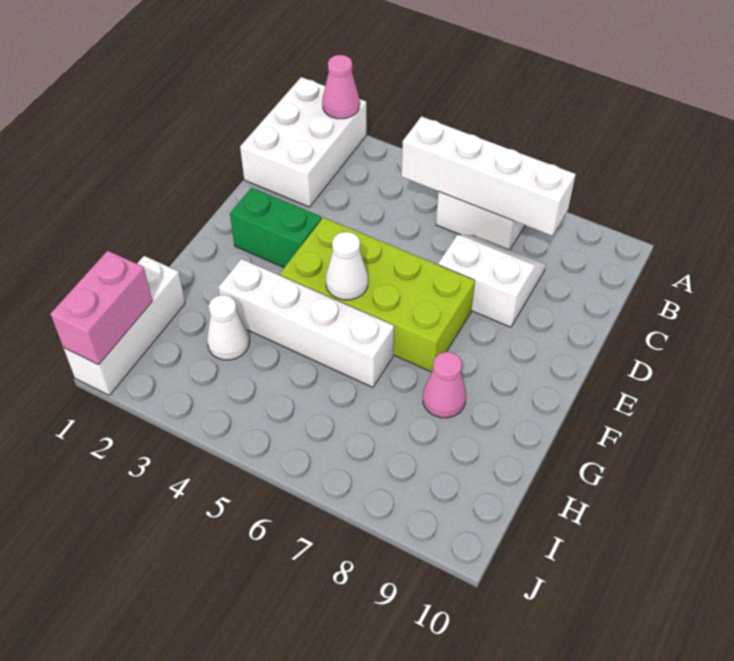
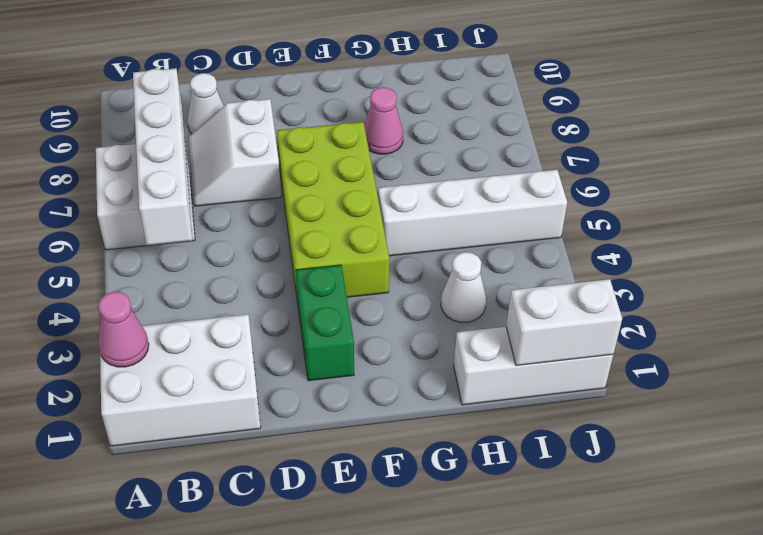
white cone F5 level 2 -> white cone C9 level 1
white brick G3:G6 level 1 -> white brick G5:J5 level 1
pink brick I1:J1 level 2 -> white brick I1:J1 level 2

